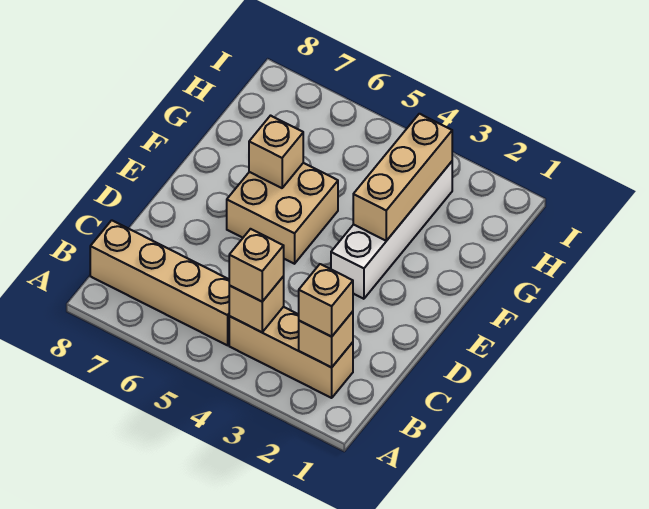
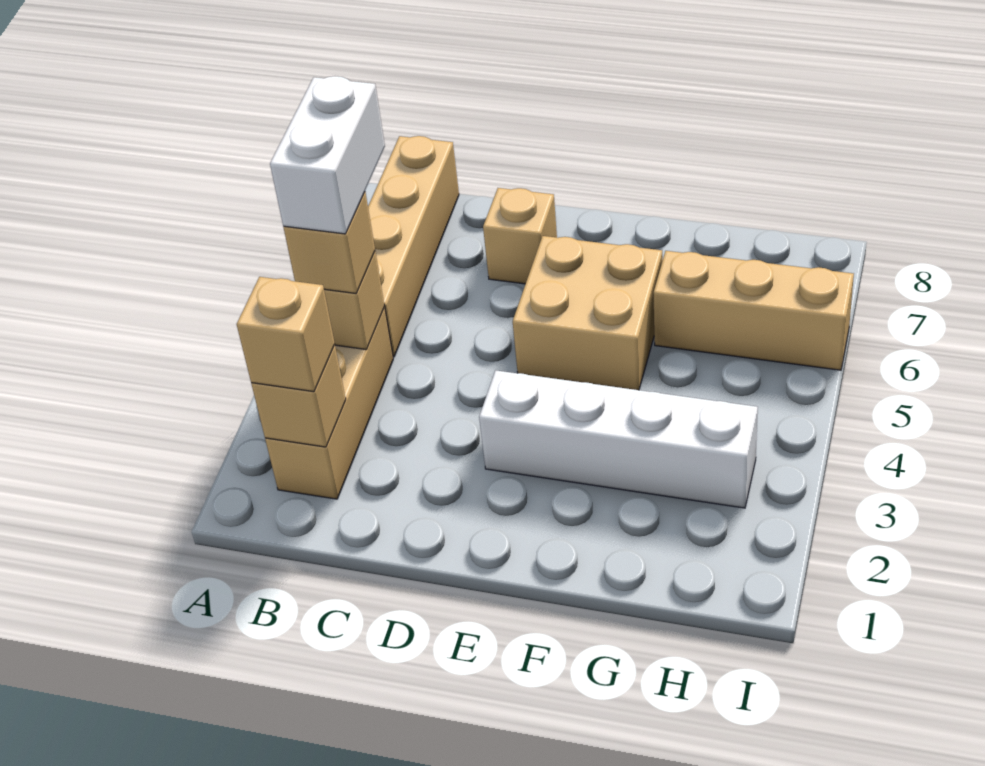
none -> white brick B4:B5 level 4
tan brick F3:H3 level 2 -> tan brick G6:I6 level 1
tan brick F6 level 2 -> tan brick D7 level 1

